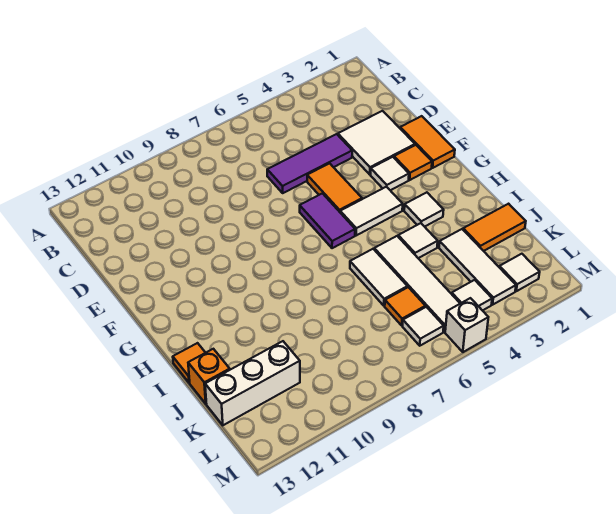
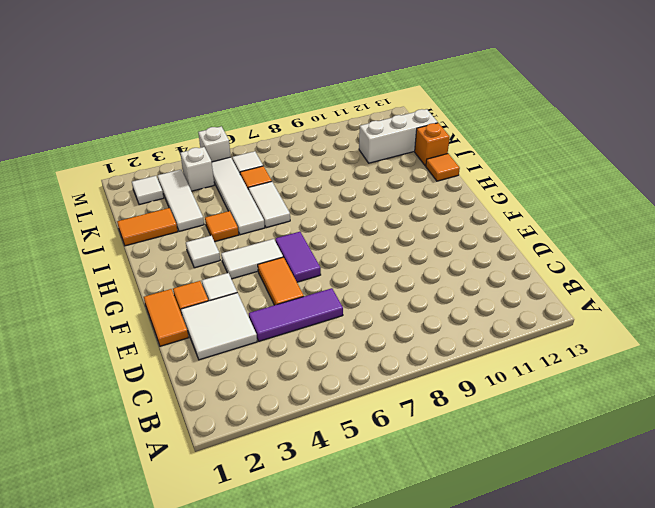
white tile I4 level 1 -> orange tile I4 level 1
white tile L4 level 1 -> white brick L4 level 1

